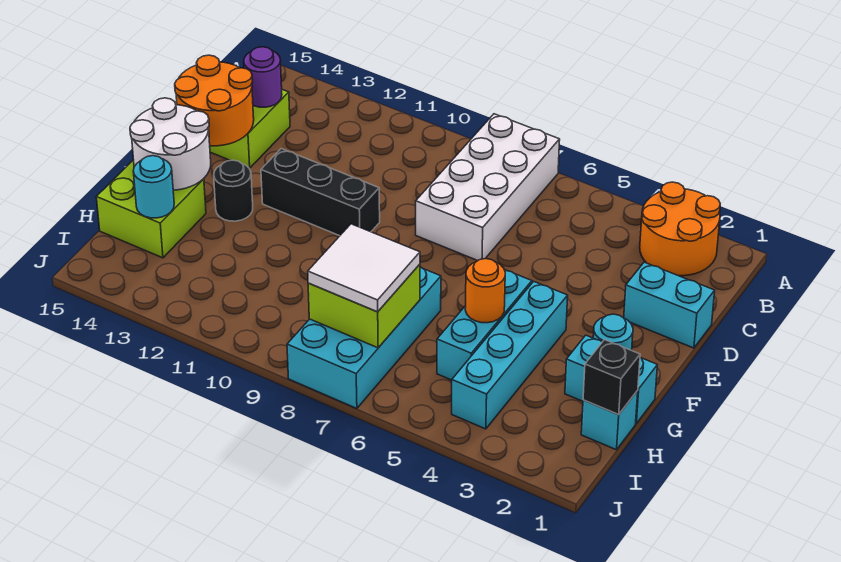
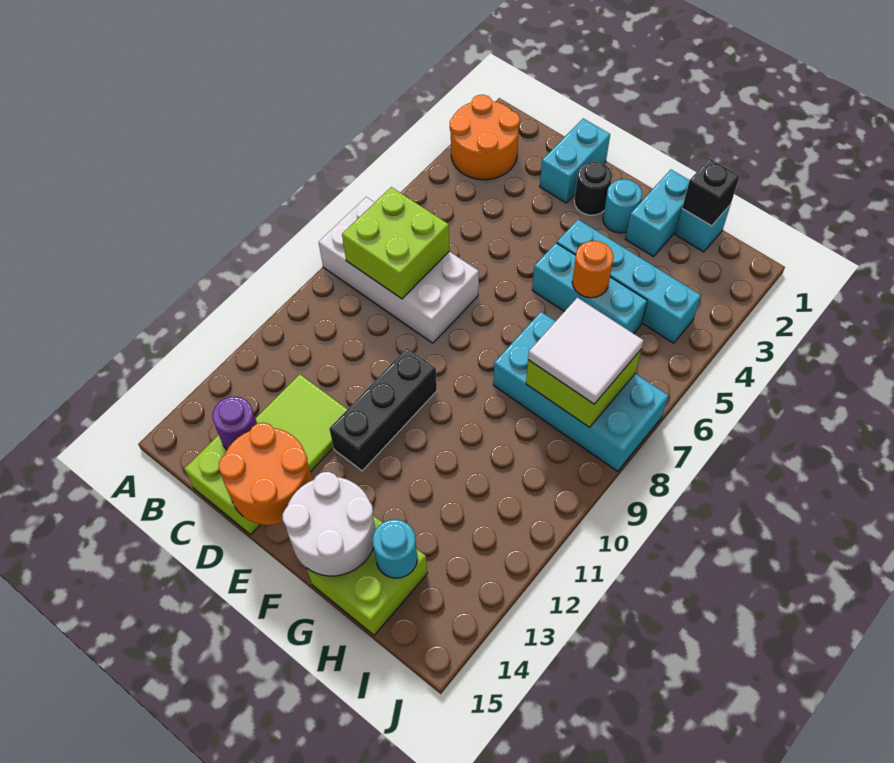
none -> lime brick B7:C8 level 2
none -> lime tile C12:D13 level 1
black round brick F13 level 1 -> black round brick E2 level 1

